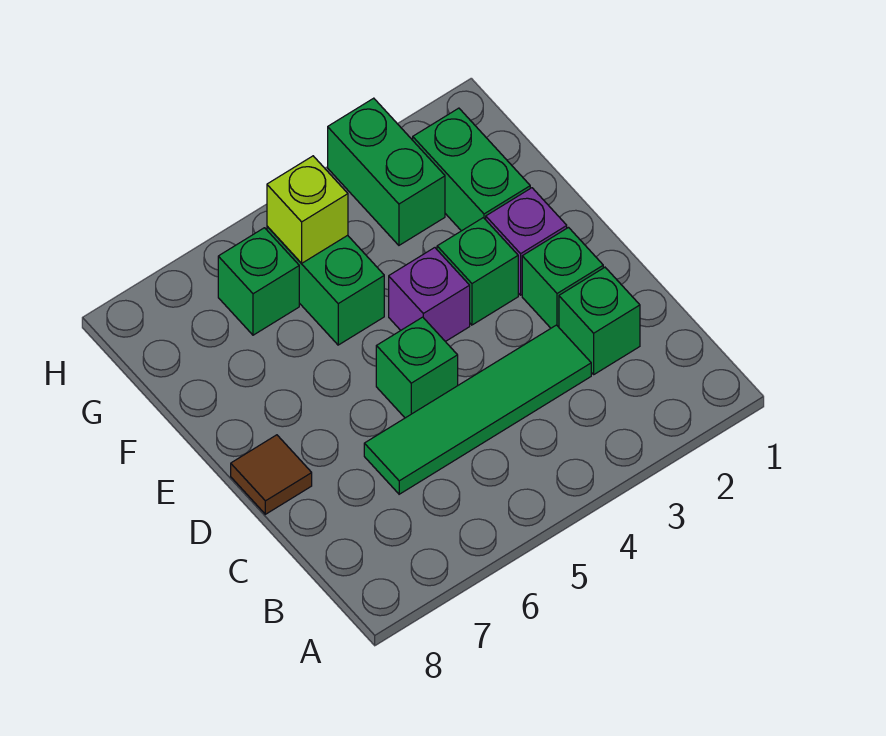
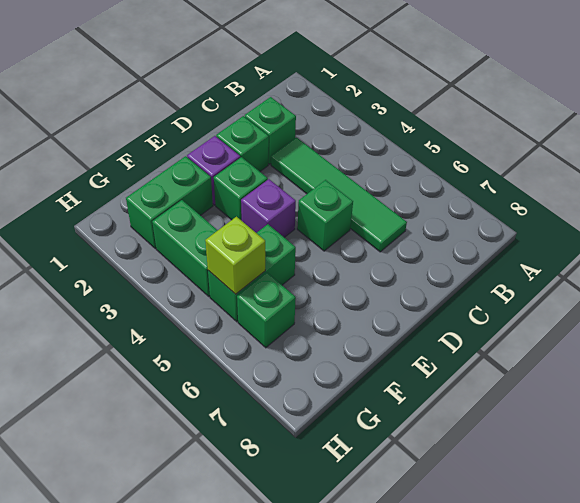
brown tile D8 level 1 -> none
green brick G3:H3 level 1 -> green brick G3:G4 level 1

